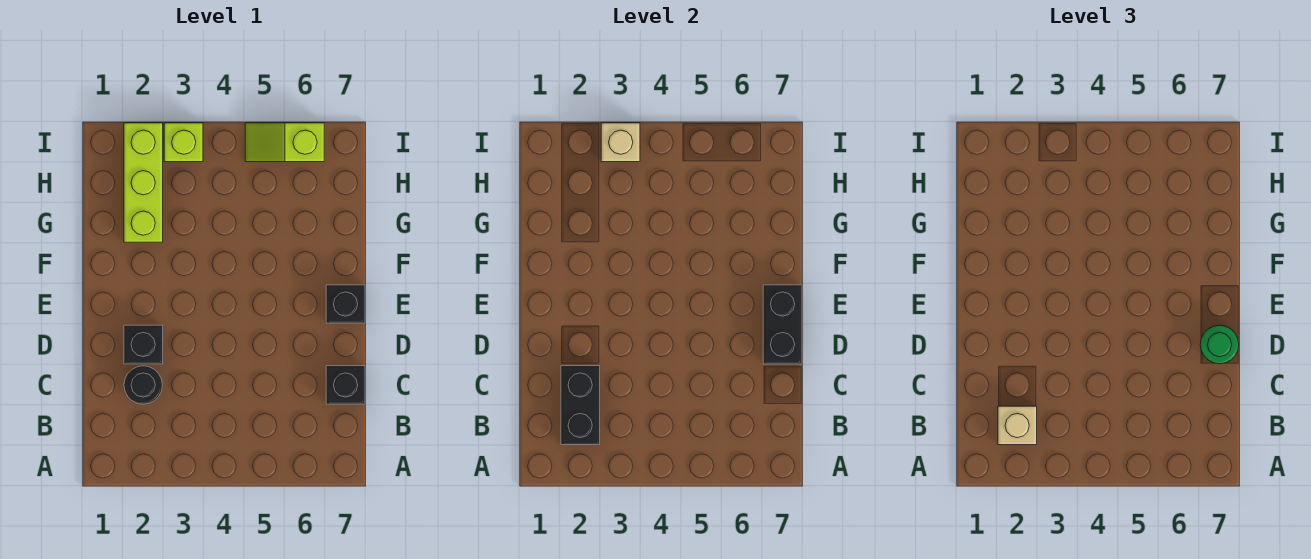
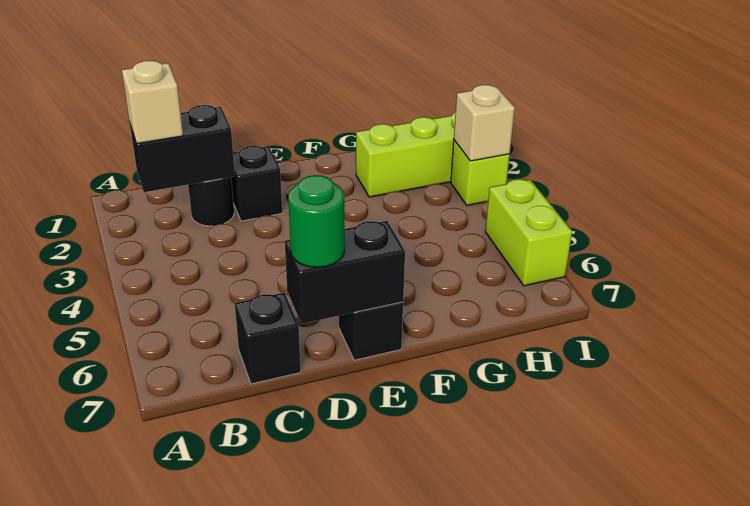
lime slope I5:I6 level 1 top 6 -> lime brick I5:I6 level 1

